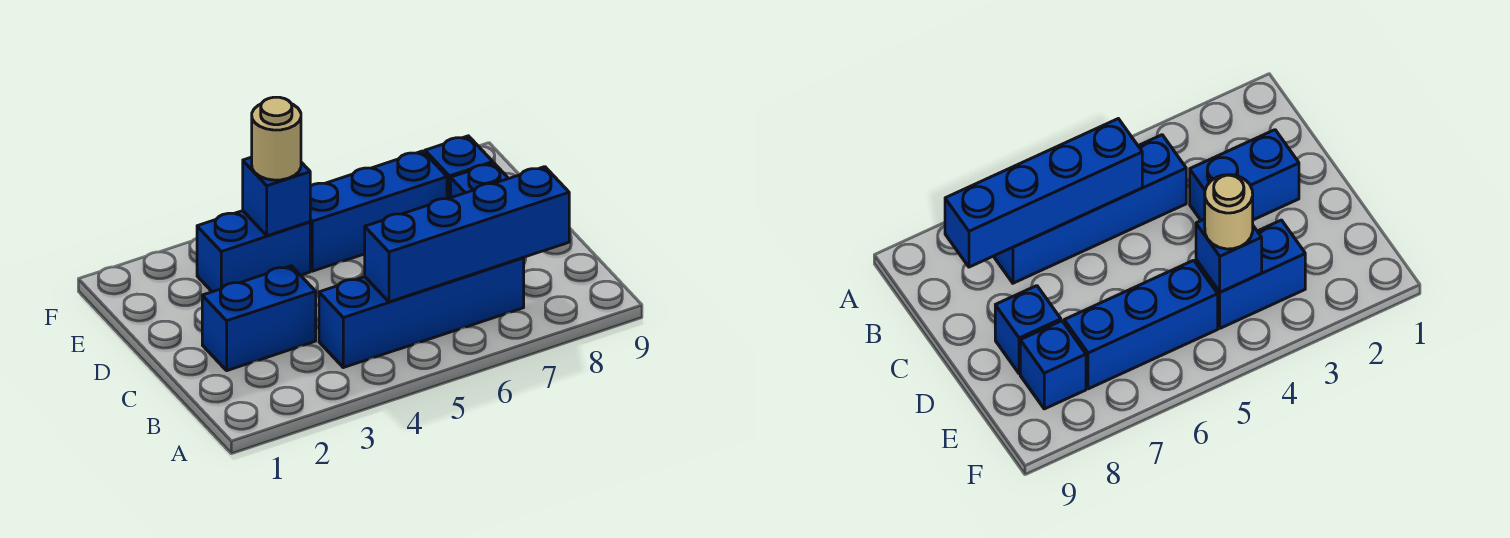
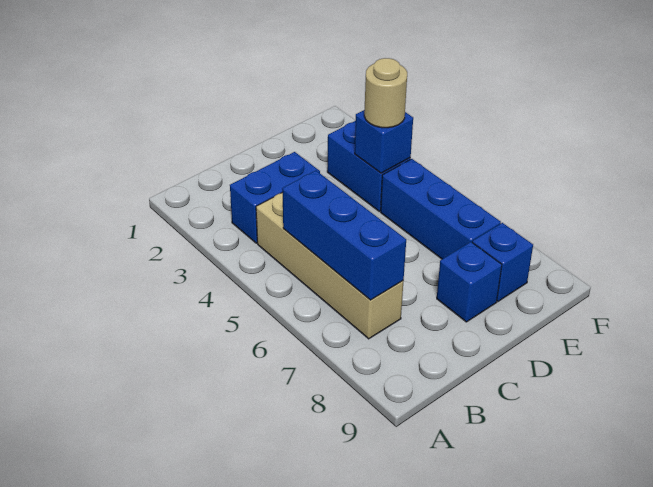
blue brick B4:B7 level 1 -> tan brick B4:B7 level 1
blue brick B5:B8 level 2 -> blue brick B5:B7 level 2
blue brick C2:C3 level 1 -> blue brick B3:C3 level 1

